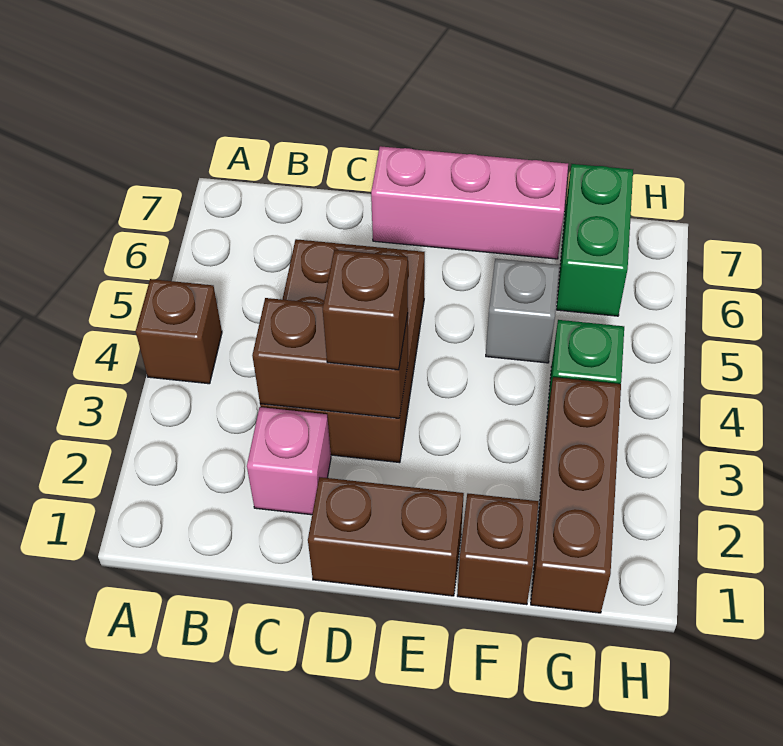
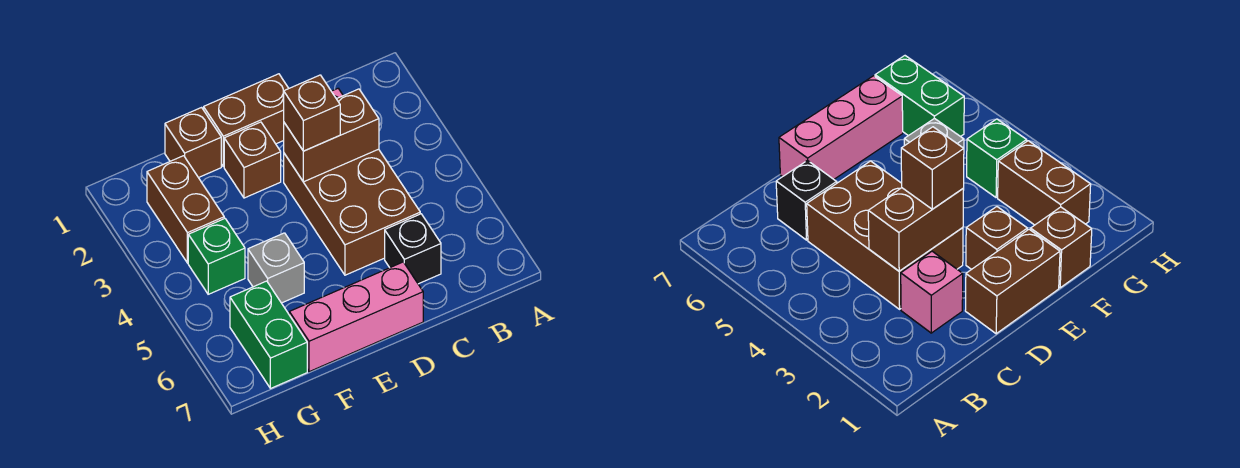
brown brick A4 level 1 -> brown brick E2 level 1
none -> black brick C6 level 1
brown brick G1:G3 level 1 -> brown brick G2:G3 level 1

